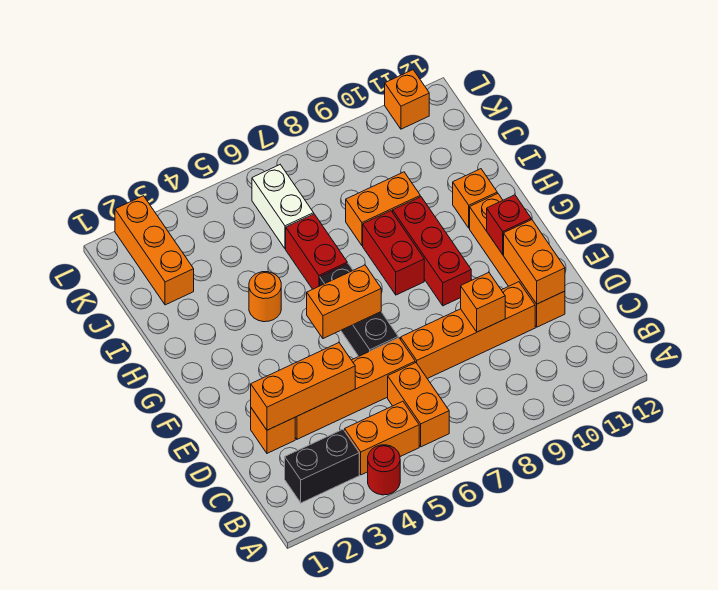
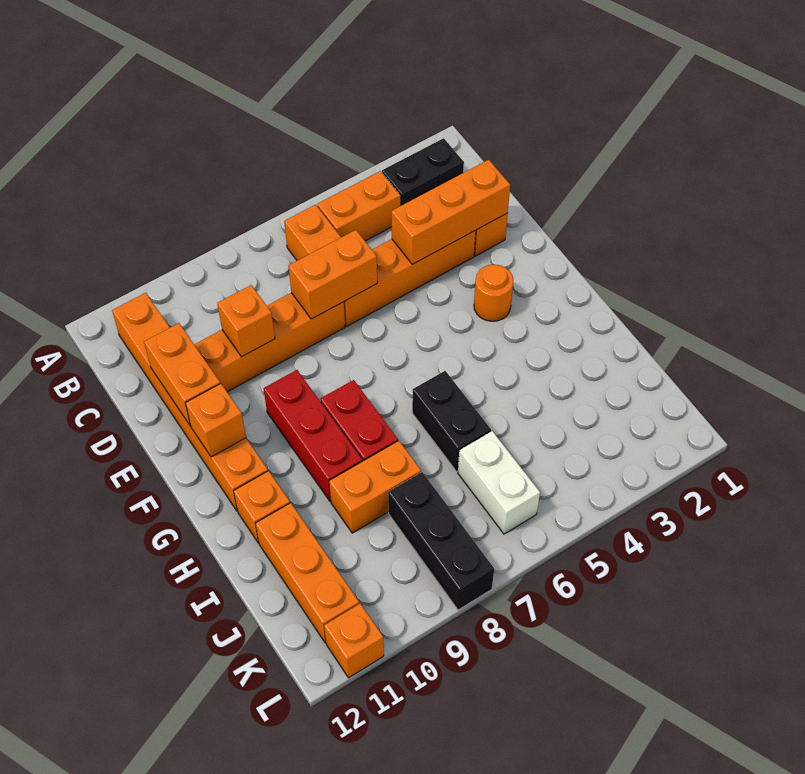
red round brick A4 level 1 -> none
orange brick D11:G11 level 1 -> orange brick B11:G11 level 1
black brick E6:G6 level 1 -> black brick J8:L8 level 1
orange brick F5:F6 level 2 -> orange brick D6:D7 level 2
red brick F11 level 2 -> orange brick F11 level 2
orange round brick H4 level 1 -> orange round brick F3 level 1
red brick H6:I6 level 1 -> black brick H6:I6 level 1
orange brick J2:L2 level 1 -> orange brick I11:K11 level 1

